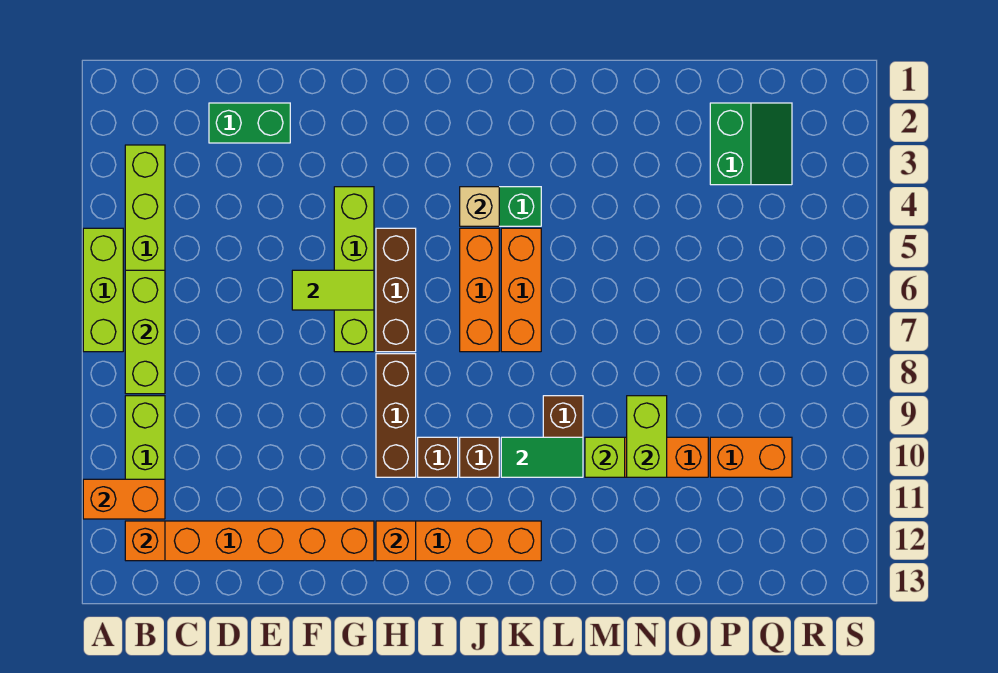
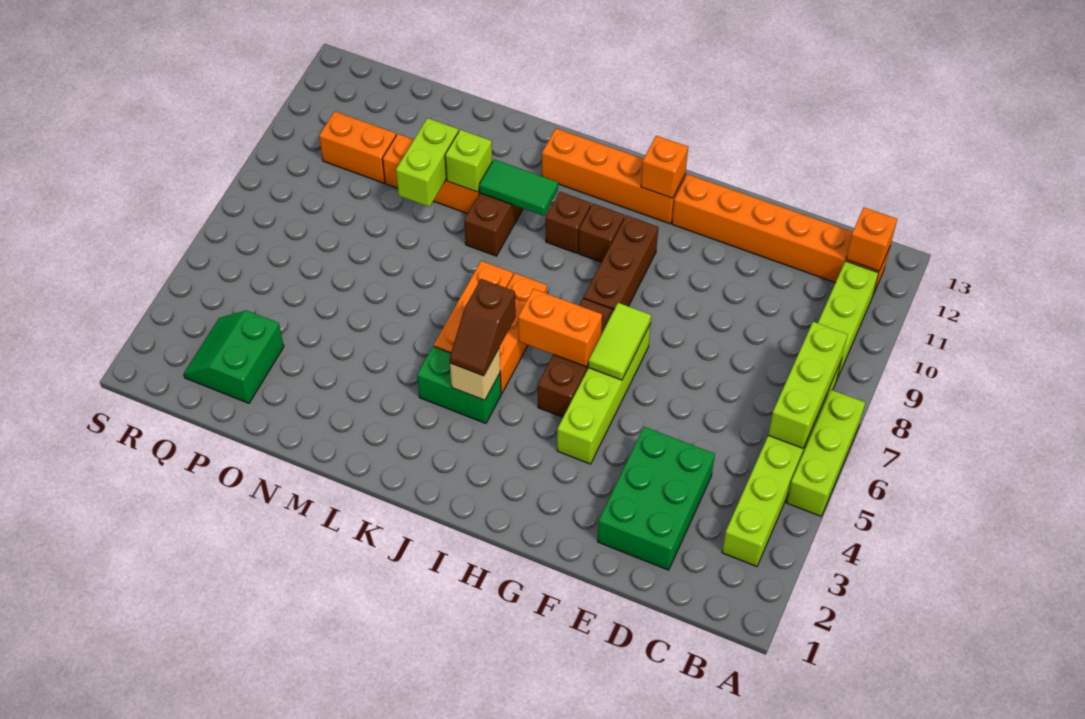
orange brick A11:B11 level 2 -> orange brick H6:I6 level 2
green brick D2:E2 level 1 -> green brick D2:E4 level 1
lime tile F6:G6 level 2 -> lime tile G6:G7 level 2
none -> brown slope J4:J5 level 3 top 5

